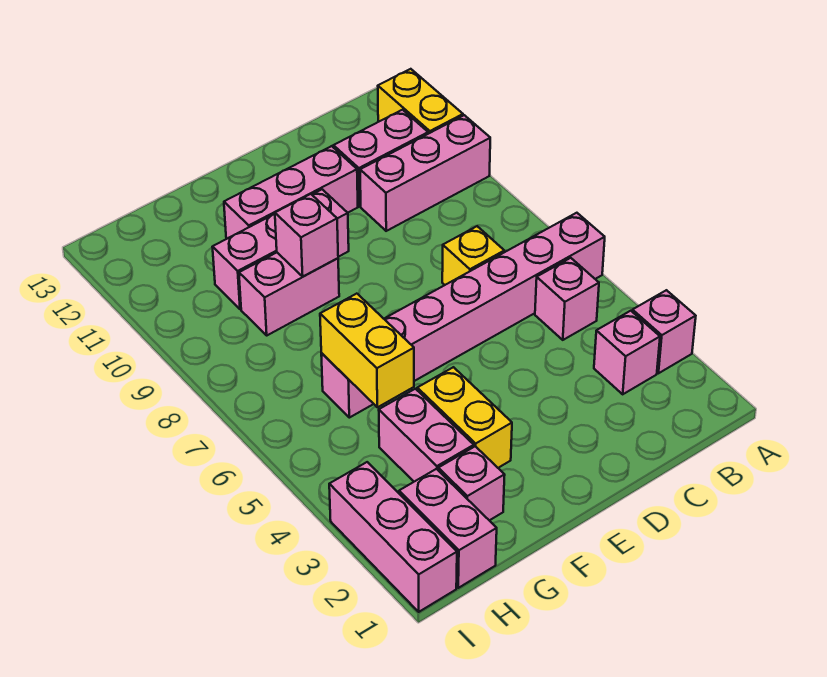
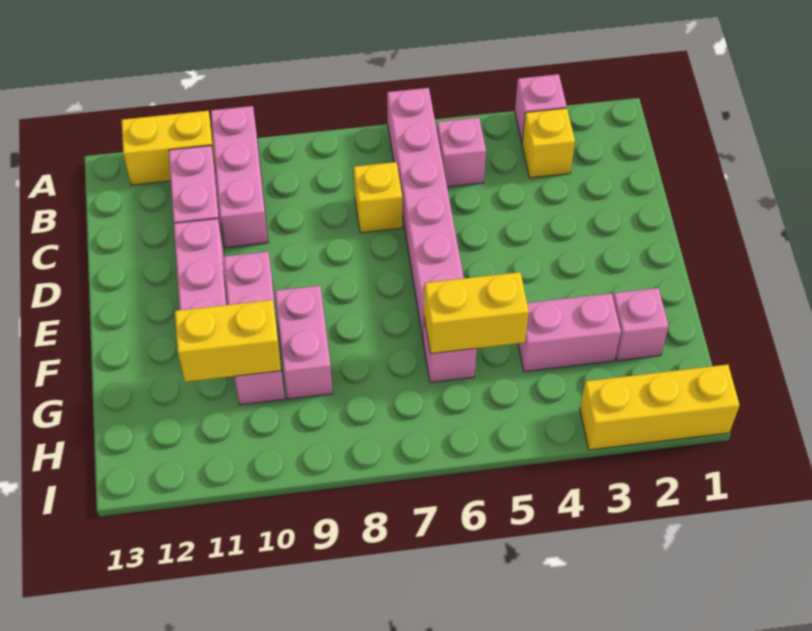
pink brick B3 level 1 -> yellow brick B3 level 1
yellow brick F3:F4 level 1 -> yellow brick G10:G11 level 2
pink brick F9 level 2 -> none
pink brick H1:H2 level 1 -> none
pink brick I1:I3 level 1 -> yellow brick I1:I3 level 1

